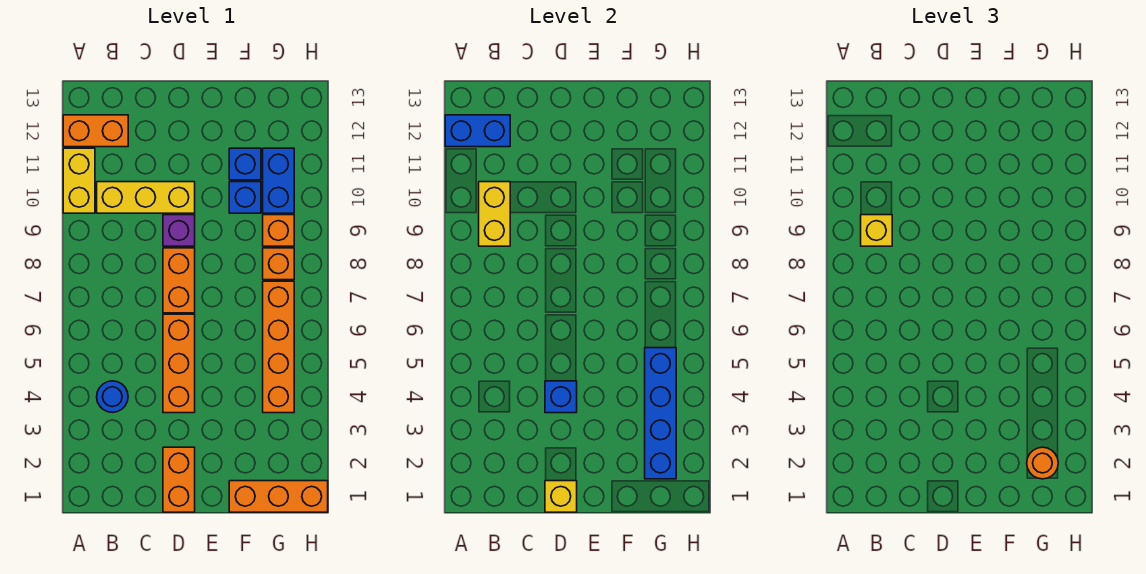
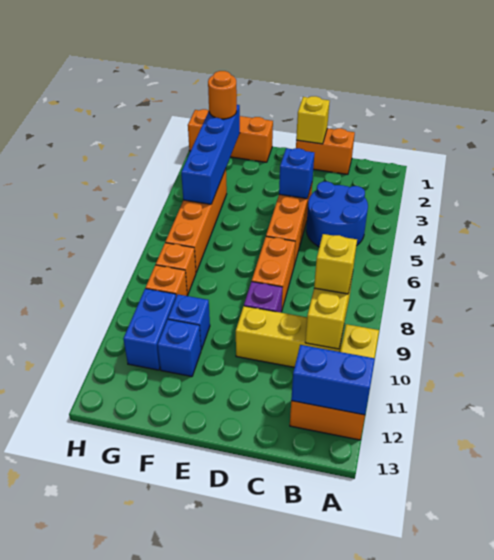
blue round brick B4 level 1 -> blue round brick B4:C5 level 1
orange brick D1:D2 level 1 -> orange brick C1:D1 level 1

